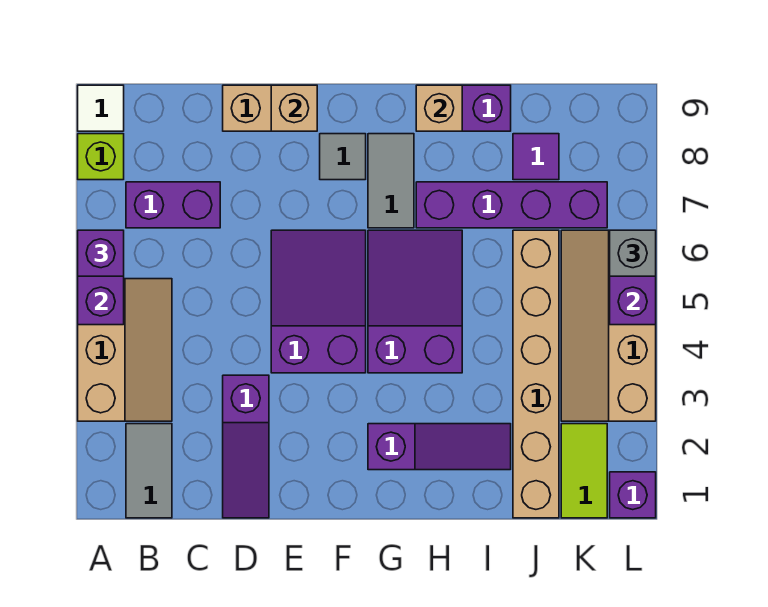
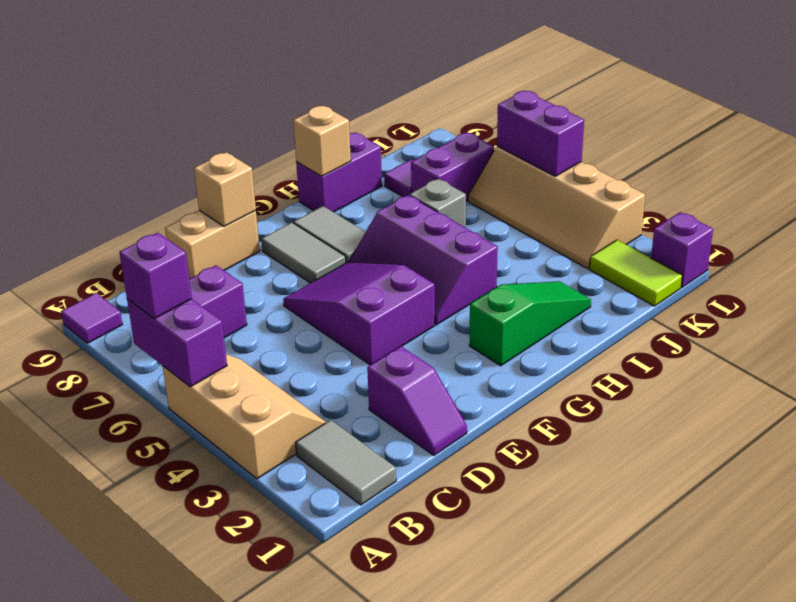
lime brick A8 level 1 -> none
white tile A9 level 1 -> purple tile A9 level 1
purple slope D1:D3 level 1 top 3 -> purple slope D1:D2 level 1 top 2
grey tile F8 level 1 -> grey tile F7:F8 level 1
purple slope G2:I2 level 1 top G -> green slope G2:I2 level 1 top G
purple slope G4:H6 level 1 top 4 -> purple slope G4:H6 level 1 top H
purple brick H7:K7 level 1 -> purple brick J7:K7 level 1
tan brick J1:J6 level 1 -> none
grey brick L6 level 3 -> grey brick I6 level 1

